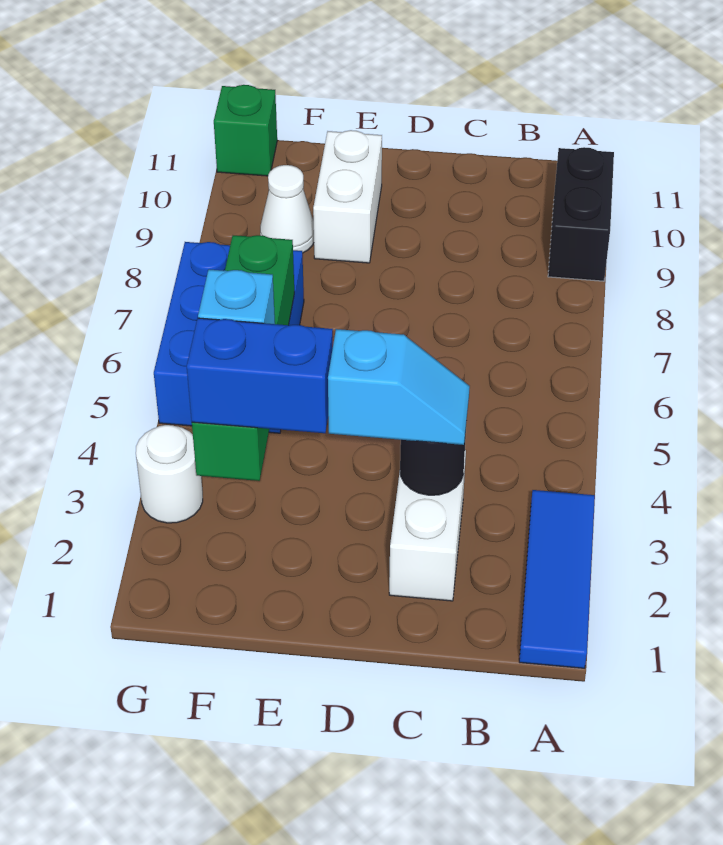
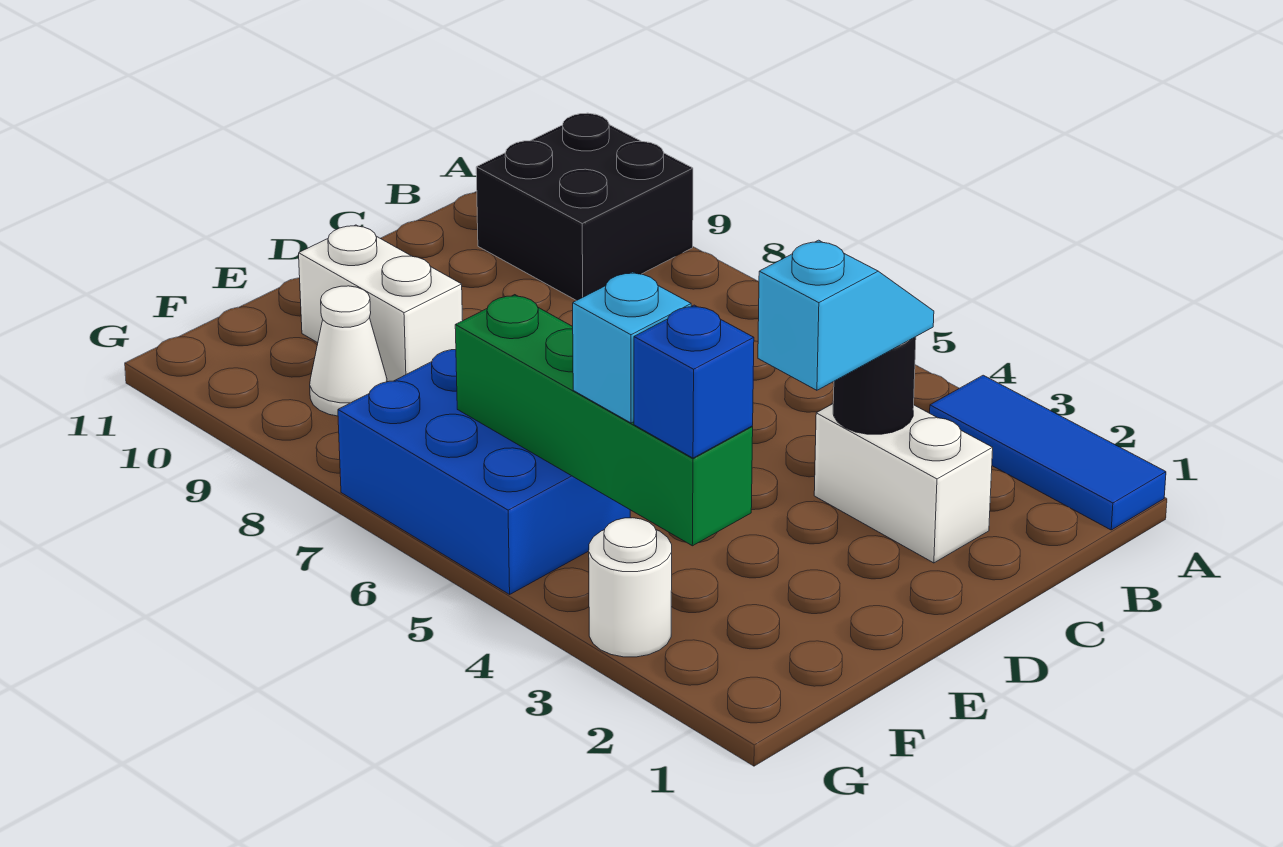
black brick A9:A10 level 1 -> black brick A9:B10 level 1
blue brick E3:F3 level 3 -> blue brick F3 level 3
green brick G11 level 1 -> none

